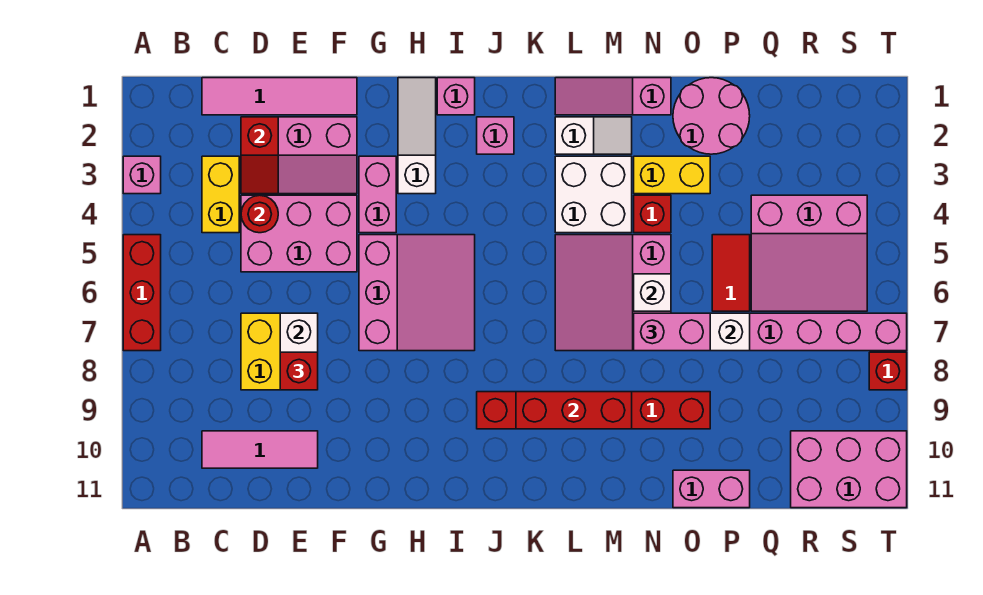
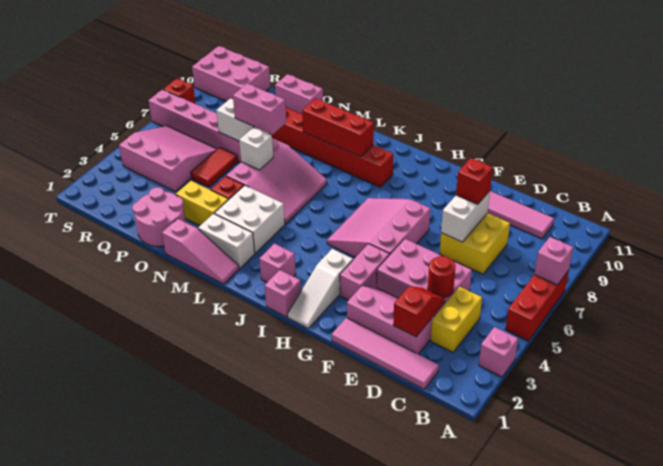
none -> pink brick A7 level 2
white slope L2:M2 level 1 top L -> white brick L2:M2 level 1

